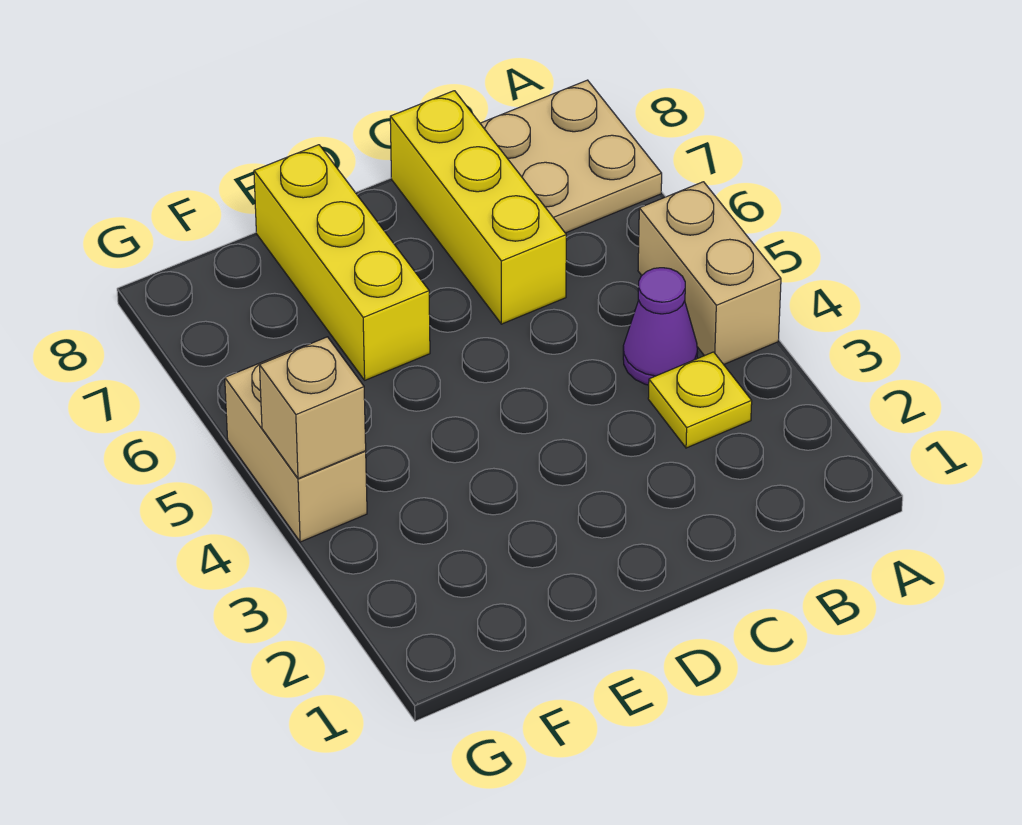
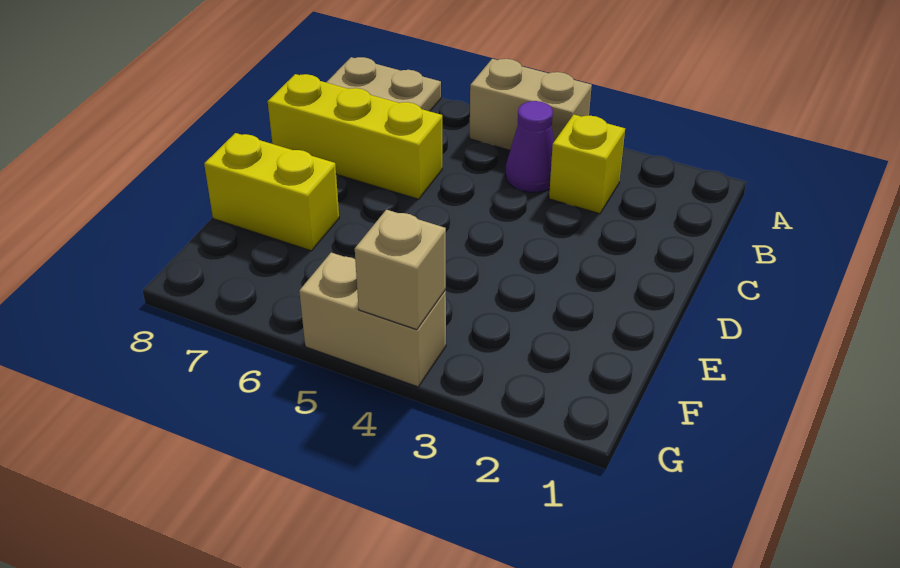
yellow plate B3 level 1 -> yellow brick B3 level 1
yellow brick E6:E8 level 1 -> yellow brick E7:E8 level 1

